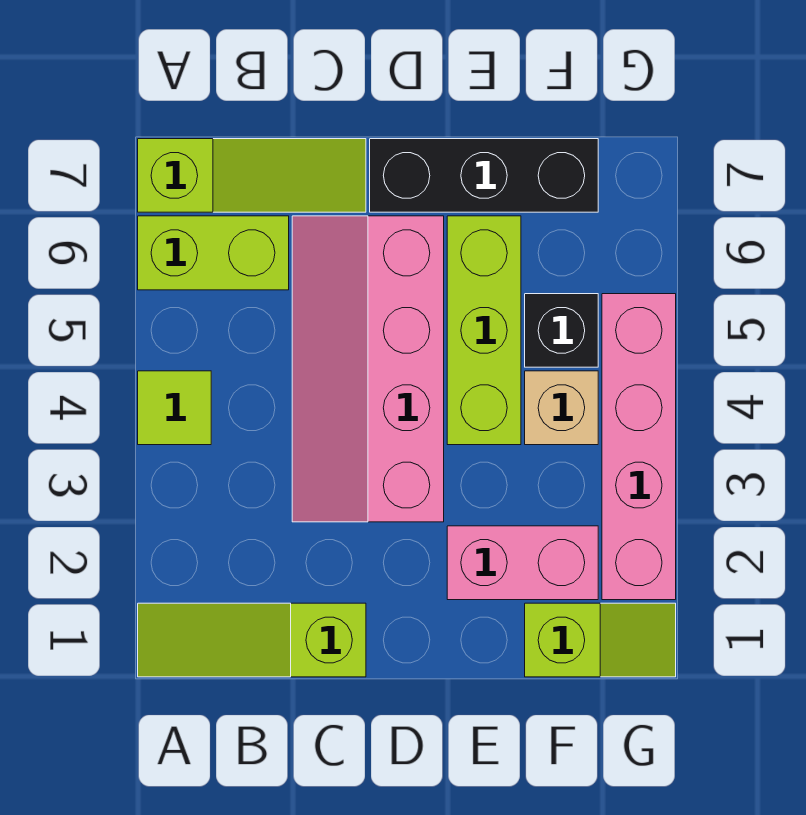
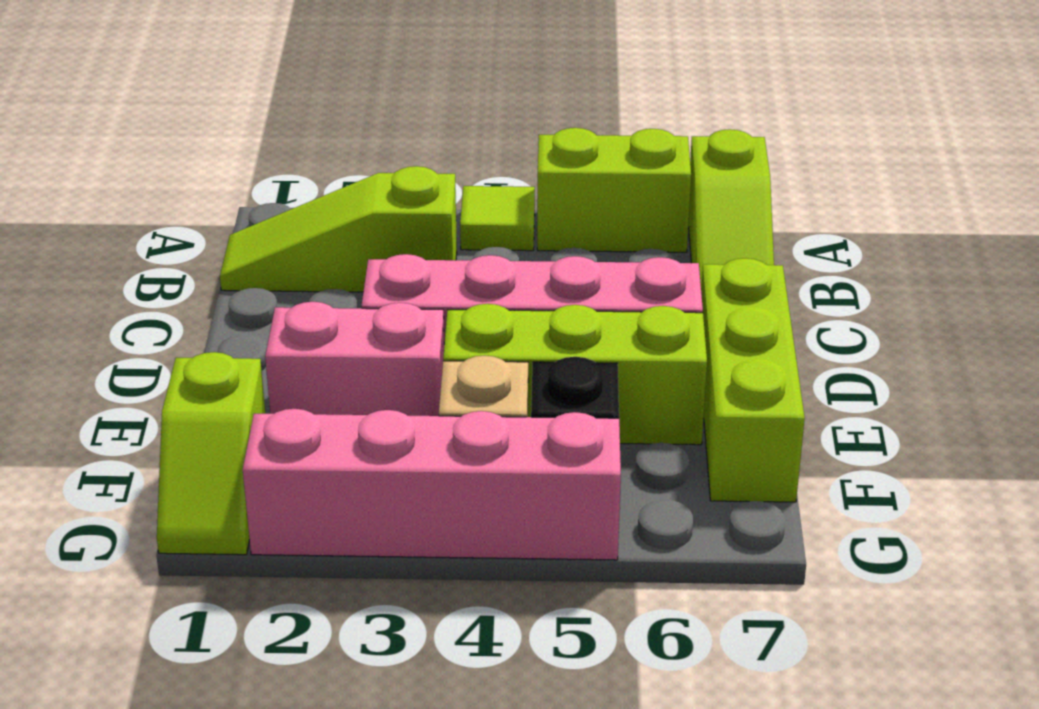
lime slope A1:C1 level 1 top C -> lime slope B1:B3 level 1 top 3
lime brick A6:B6 level 1 -> lime brick A5:A6 level 1
black brick D7:F7 level 1 -> lime brick D7:F7 level 1
pink brick E2:F2 level 1 -> pink brick E2:E3 level 1

